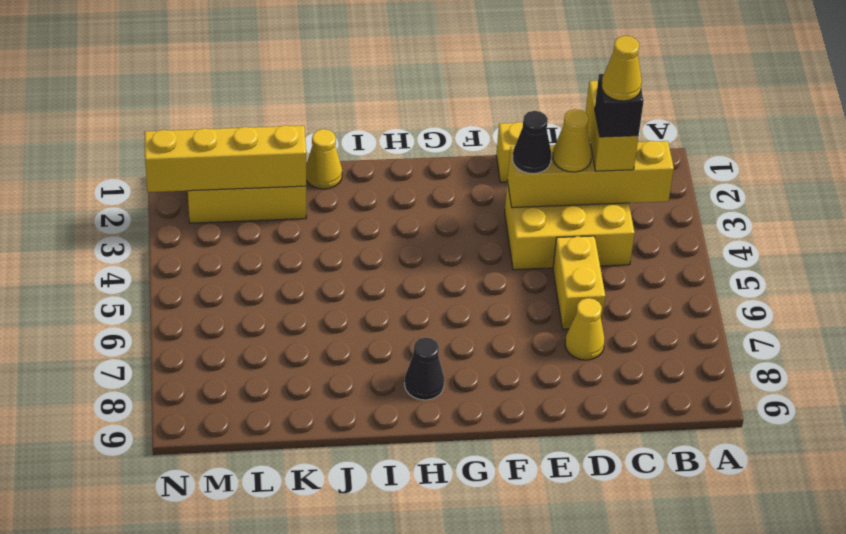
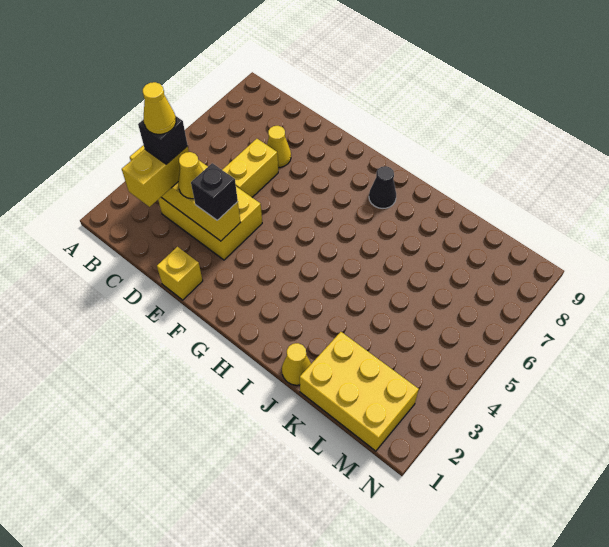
black cone E3 level 3 -> black brick E3 level 3
yellow brick K2:N2 level 2 -> none

